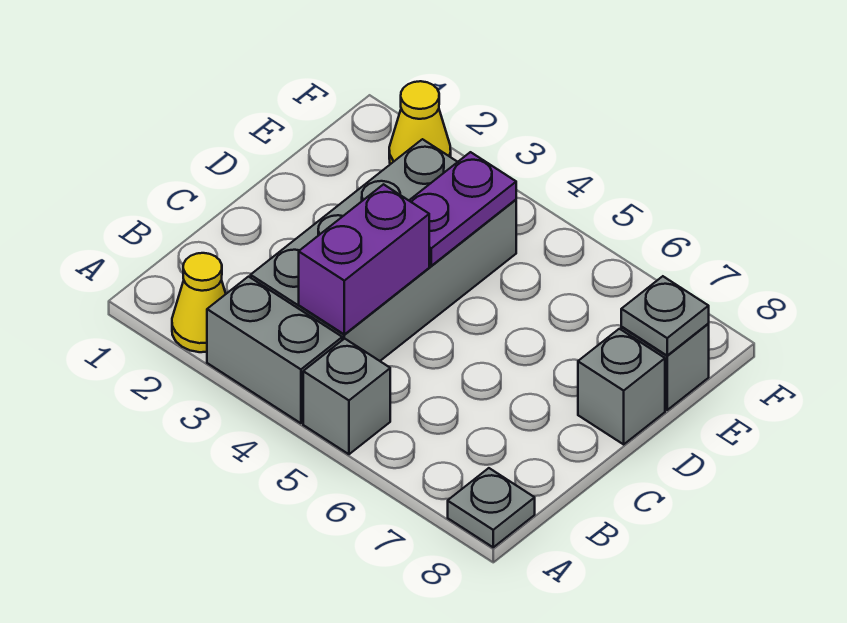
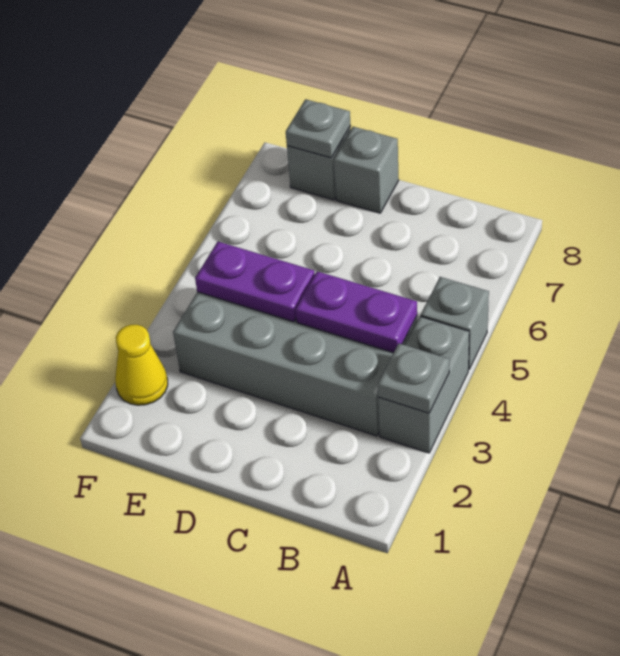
yellow cone A2 level 1 -> none
grey plate A8 level 1 -> grey plate A3 level 2
purple brick B4:C4 level 2 -> purple plate B4:C4 level 2

